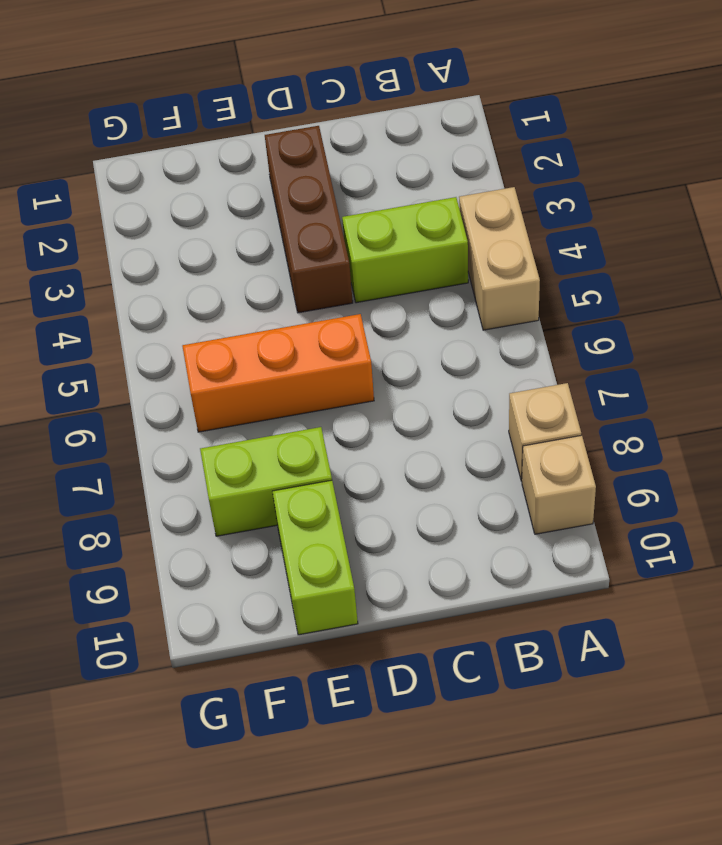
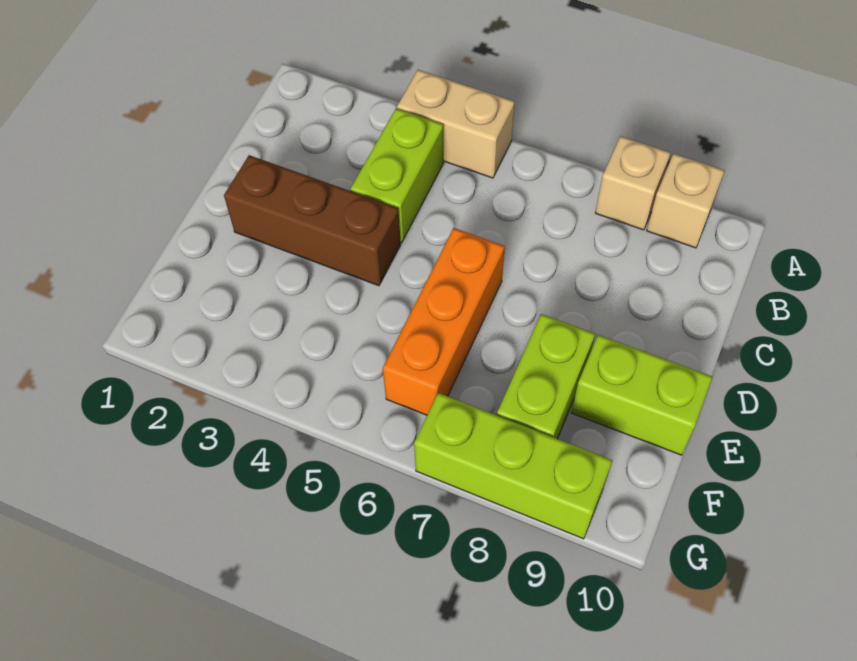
none -> lime brick G7:G9 level 1

